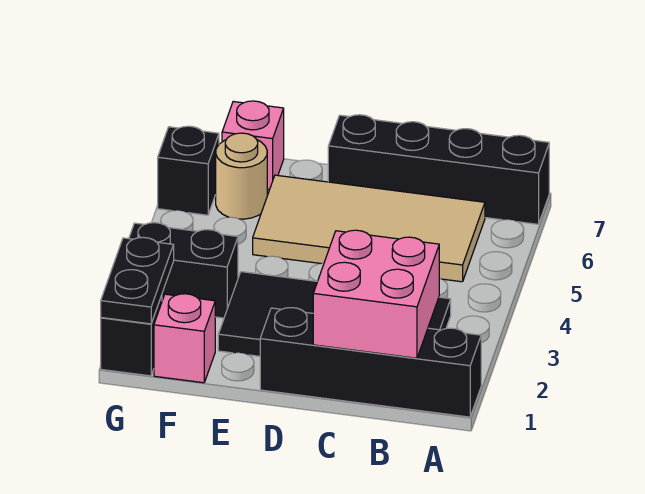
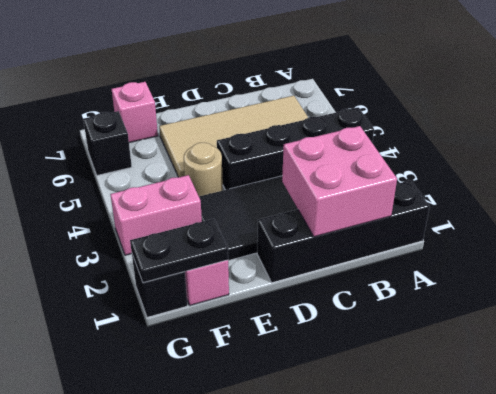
black brick A7:D7 level 1 -> black brick A4:D4 level 1
black brick F3:G3 level 1 -> pink brick F3:G3 level 1
tan round brick F6 level 1 -> tan round brick E4 level 1
black plate G1:G2 level 2 -> black plate F1:G1 level 2

